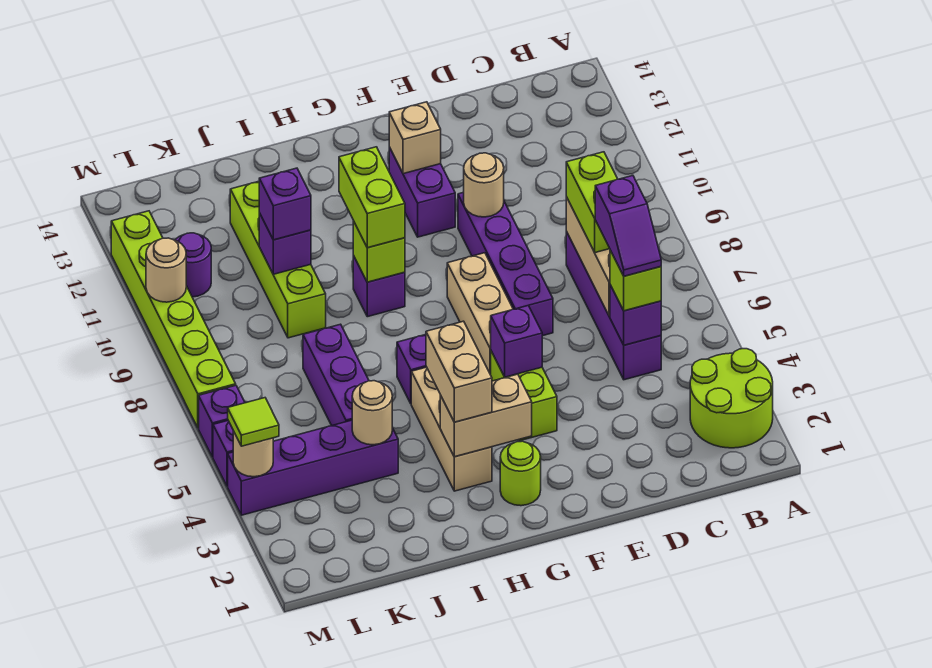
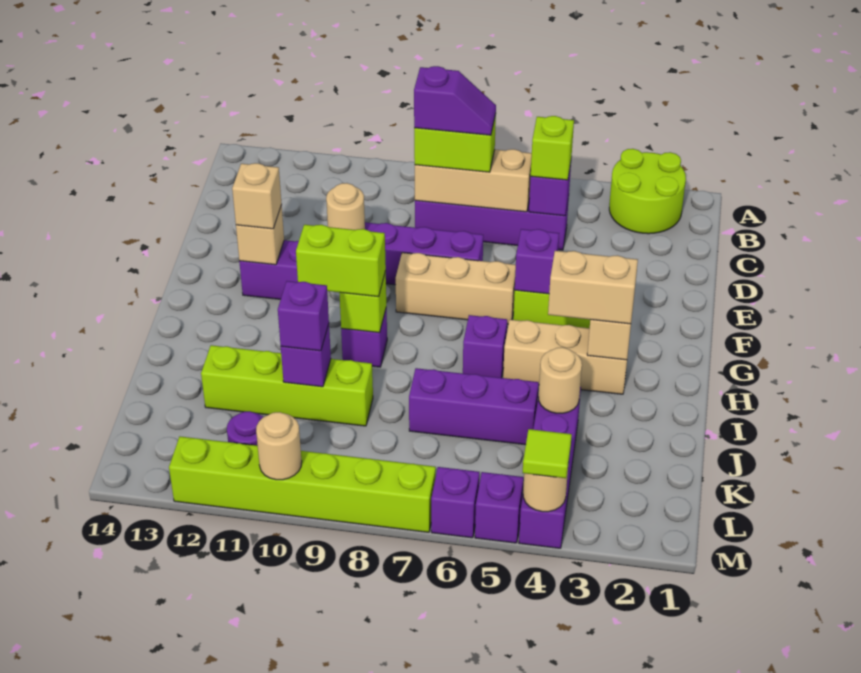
purple slope C5:C6 level 4 top 6 -> purple slope C7:C8 level 4 top 8
none -> tan brick F12 level 3
lime round brick G2 level 1 -> none

